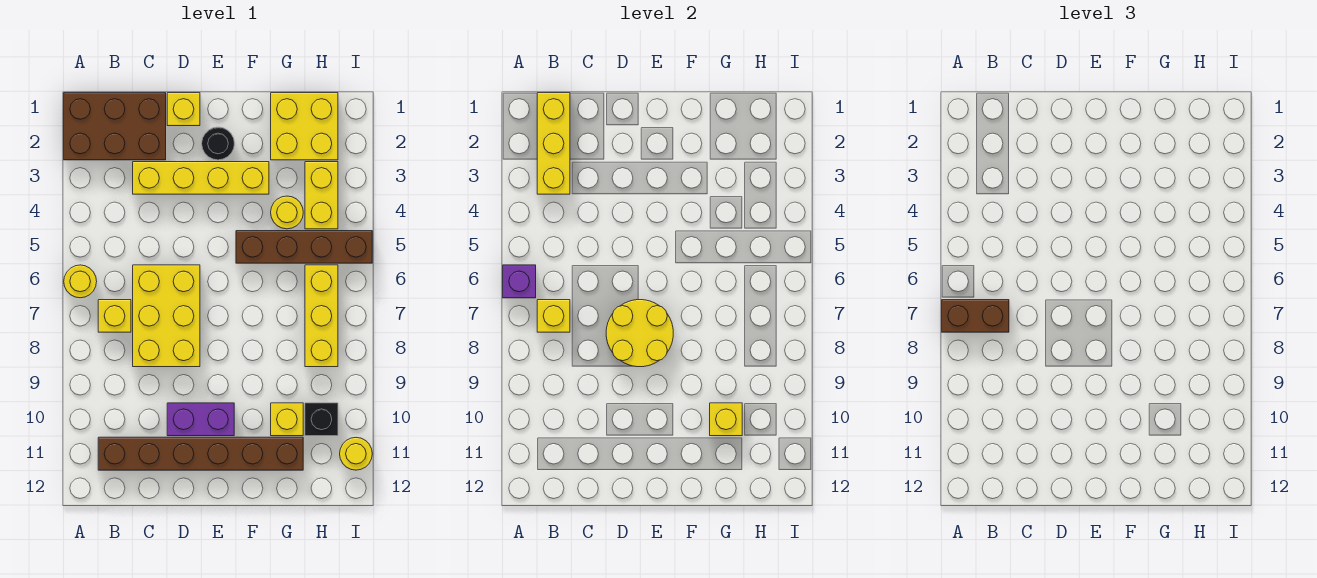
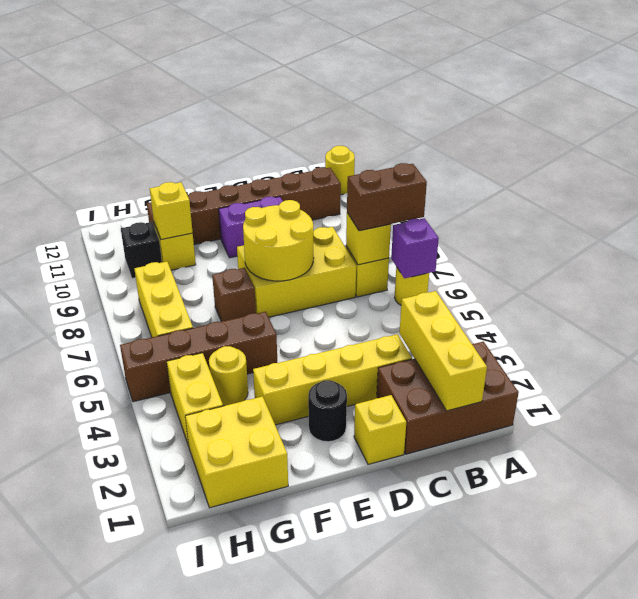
yellow brick C6:D8 level 1 -> yellow brick C7:E8 level 1
none -> brown brick F7 level 1
yellow round brick I11 level 1 -> yellow round brick A12 level 1

